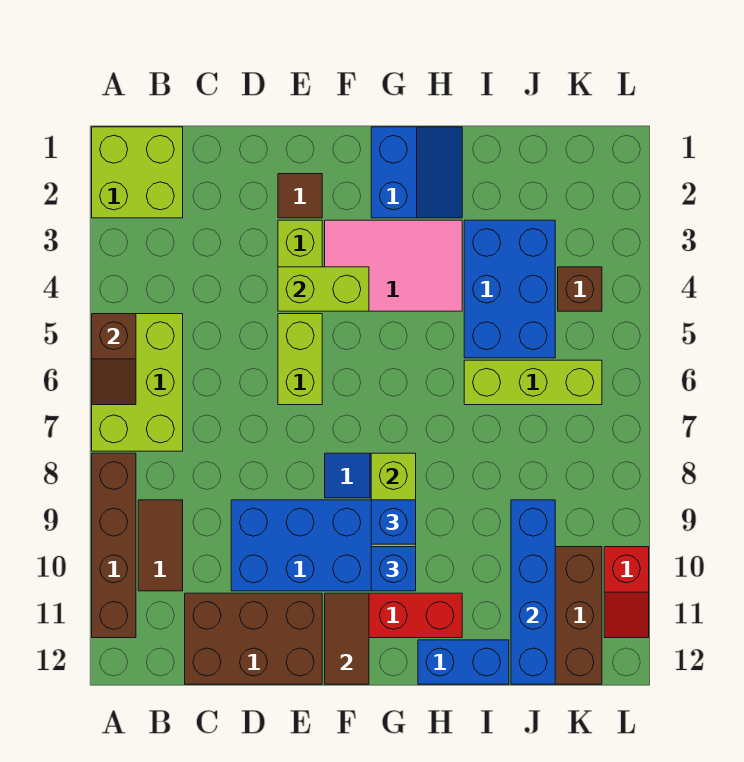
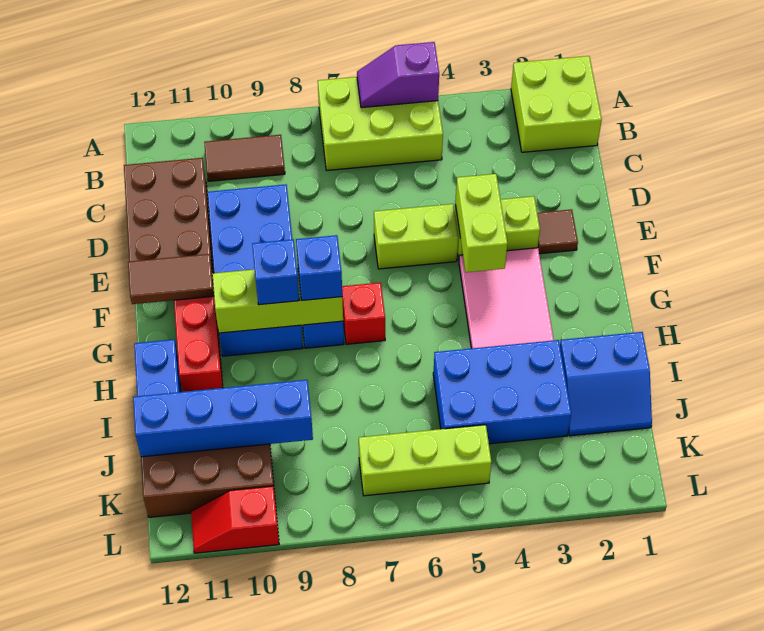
brown slope A5:A6 level 2 top 5 -> purple slope A5:A6 level 2 top 5
brown brick A8:A11 level 1 -> none
blue slope G1:H2 level 1 top G -> blue slope I1:J2 level 1 top I
none -> red brick G7 level 1
blue brick G10 level 3 -> blue brick G8 level 3
lime brick I6:K6 level 1 -> lime brick K5:K7 level 1
brown brick K4 level 1 -> none

